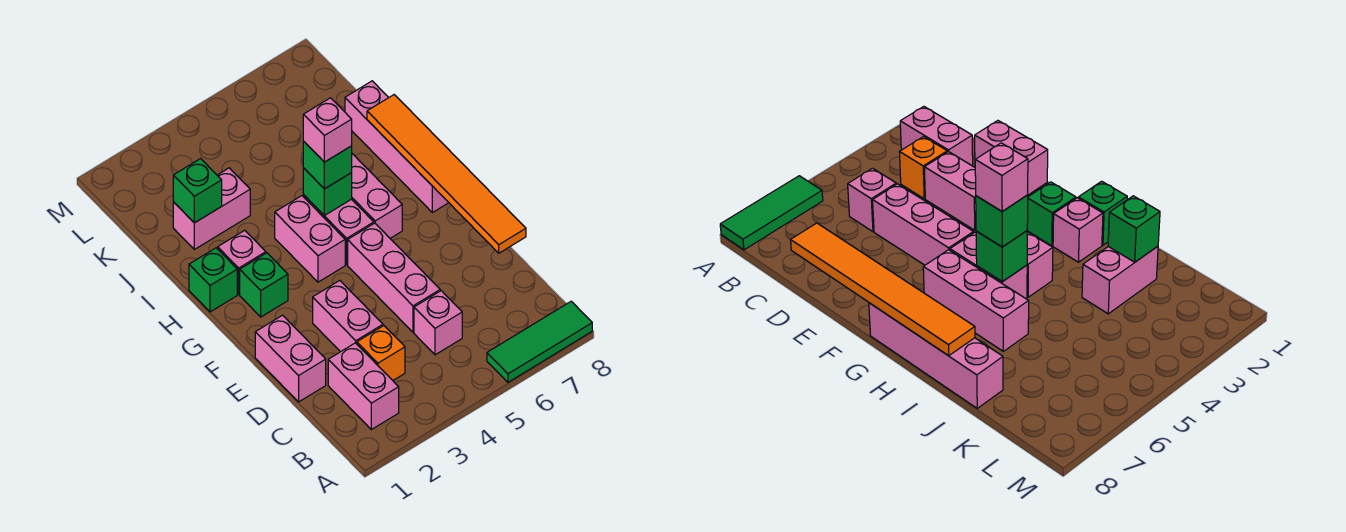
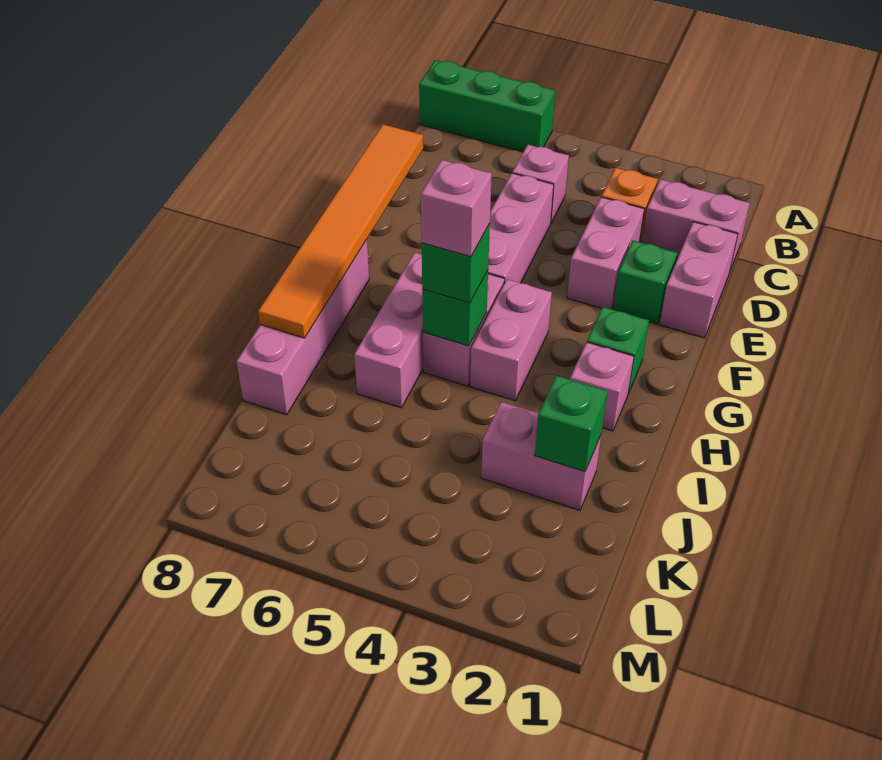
green tile A6:A8 level 1 -> green brick A6:A8 level 1
pink brick B2:C2 level 1 -> pink brick C1:C2 level 1
green brick H1 level 1 -> green brick E2 level 1

